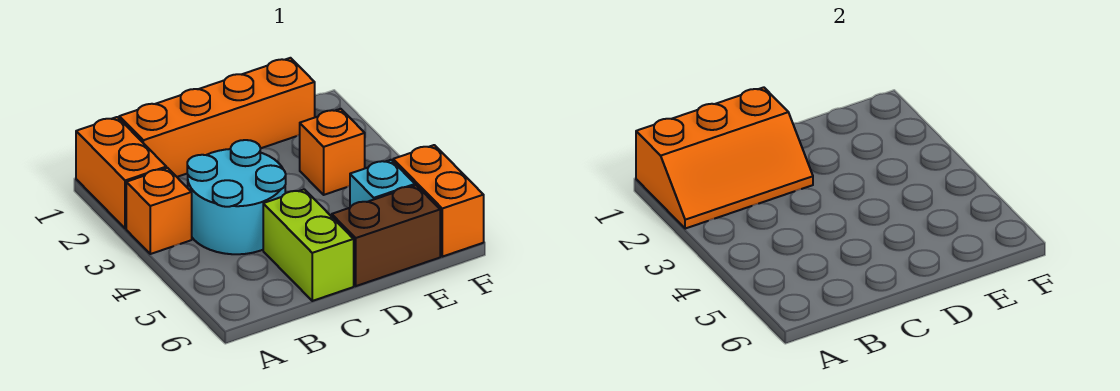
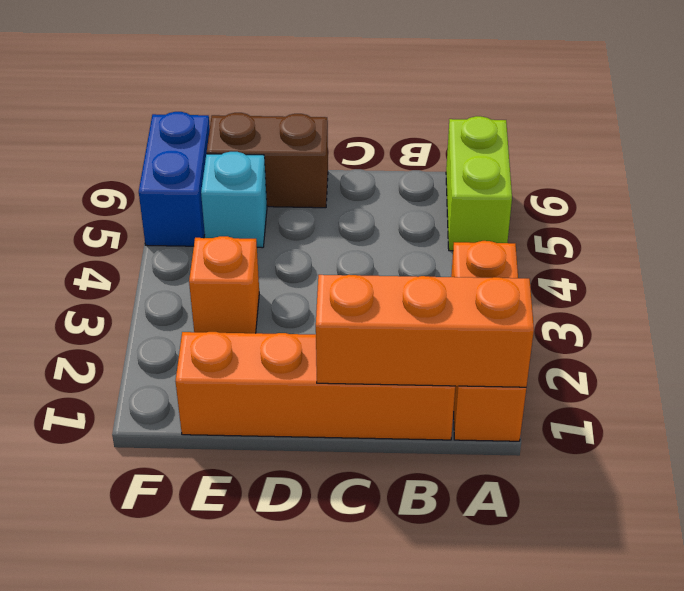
cyan round brick B3:C4 level 1 -> none
lime brick C5:C6 level 1 -> lime brick A5:A6 level 1
orange brick F5:F6 level 1 -> blue brick F5:F6 level 1

